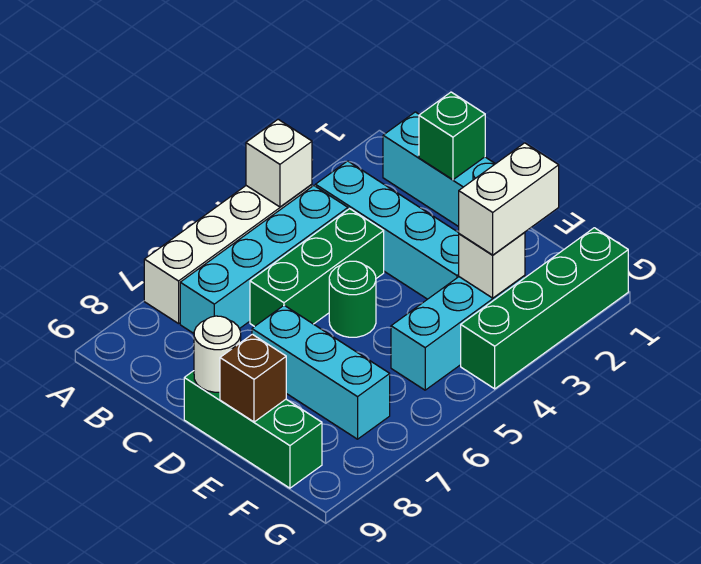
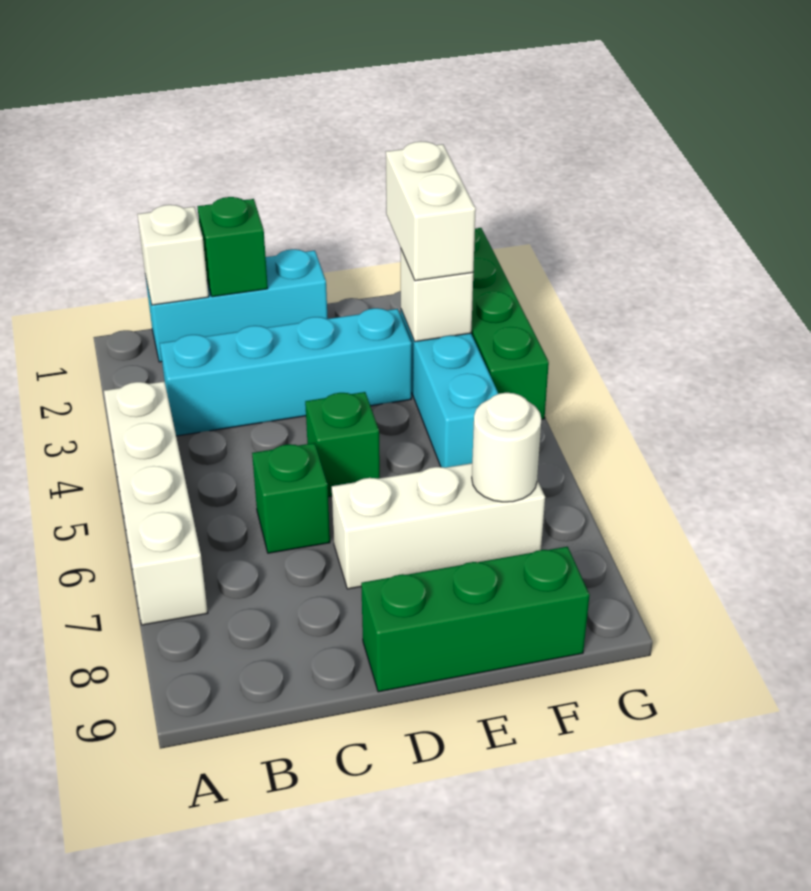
white brick A4 level 2 -> white brick B1 level 2
cyan brick B4:B7 level 1 -> none
green brick C4:C6 level 1 -> green brick C6 level 1
green round brick D5 level 1 -> green brick D5 level 1
cyan brick D7:F7 level 1 -> white brick D7:F7 level 1
white round brick D9 level 2 -> white round brick F7 level 2
brown brick E9 level 2 -> none

